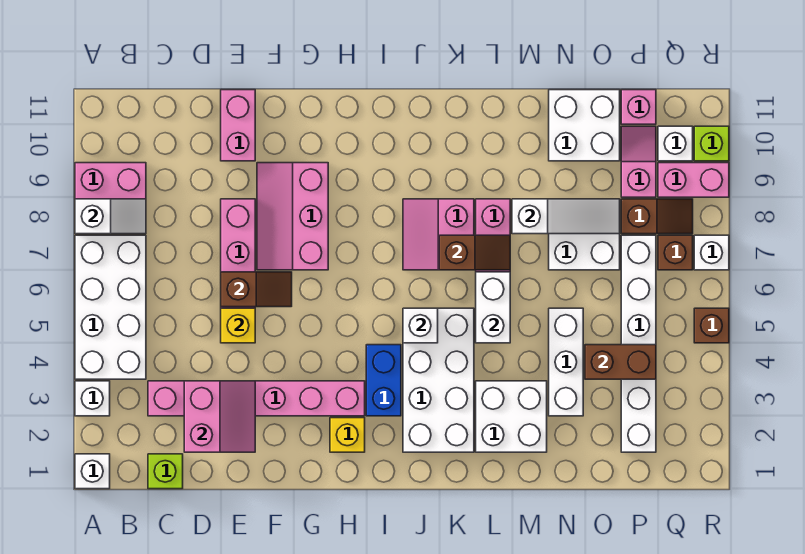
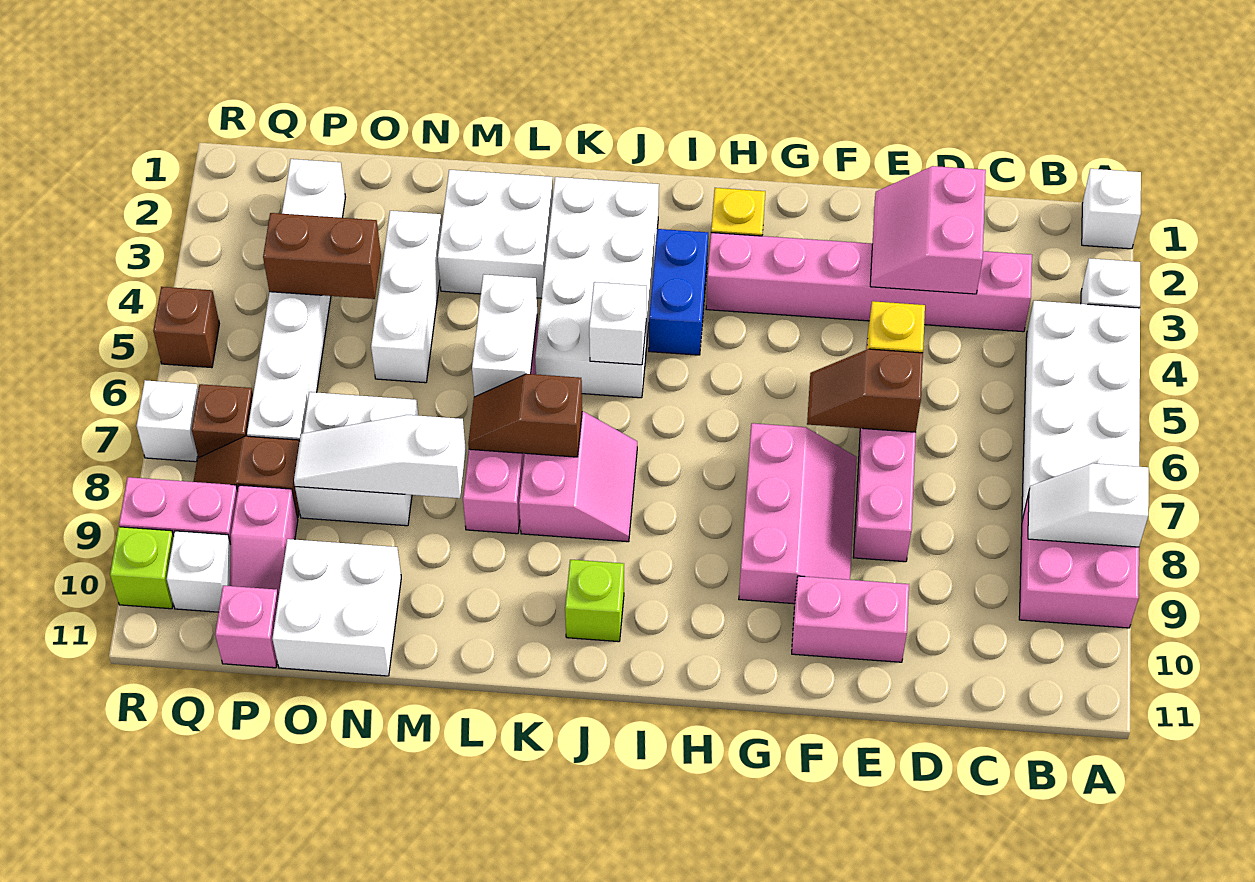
lime brick C1 level 1 -> lime brick J10 level 1
pink brick E10:E11 level 1 -> pink brick E10:F10 level 1

